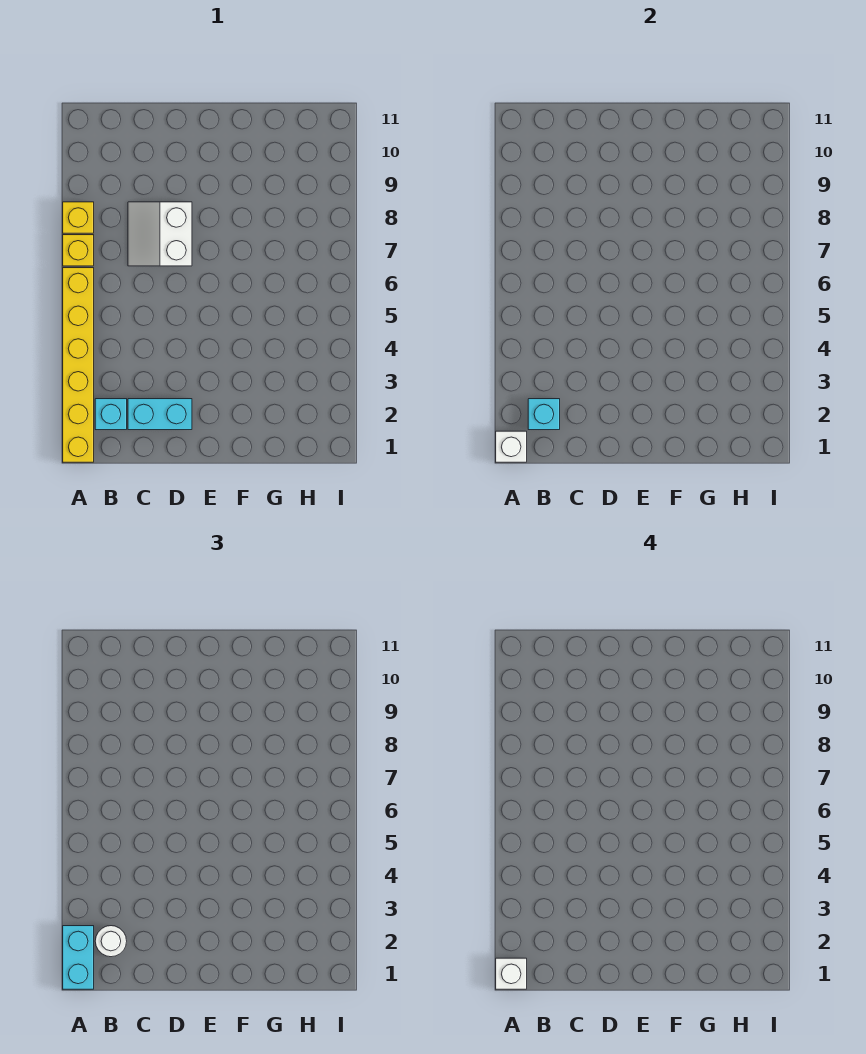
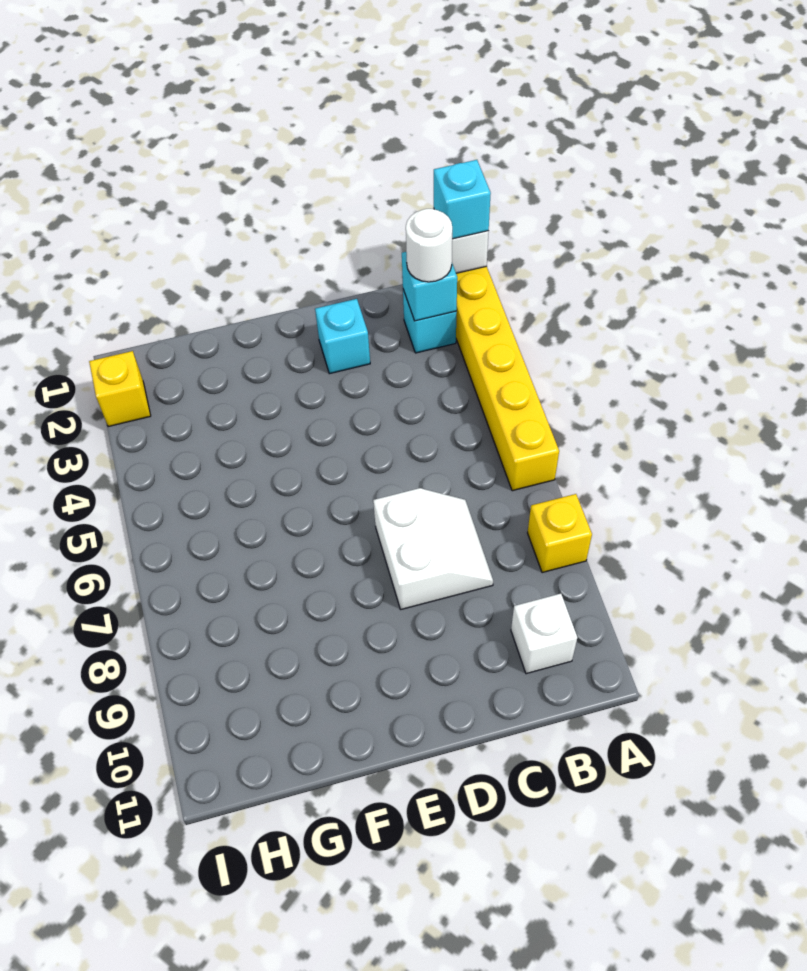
cyan brick A1:A2 level 3 -> cyan brick A1 level 3
white brick A1 level 4 -> white brick B10 level 1
yellow brick A7 level 1 -> yellow brick I2 level 1
cyan brick C2:D2 level 1 -> cyan brick D2 level 1

